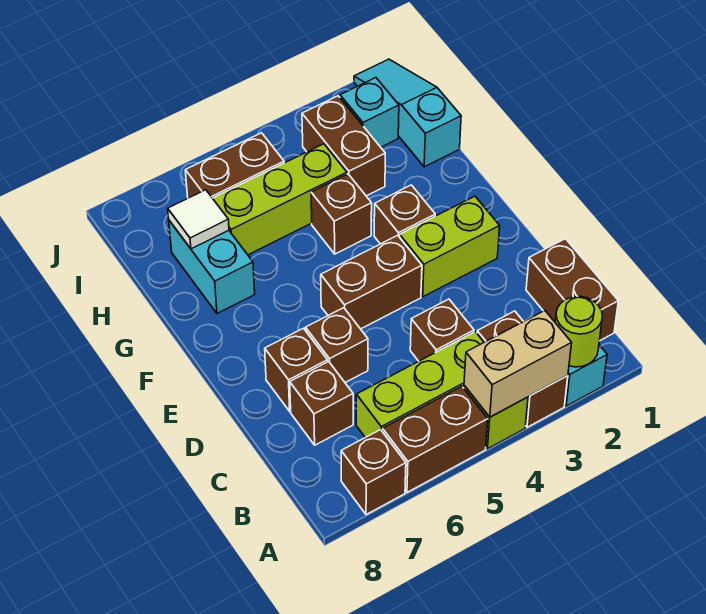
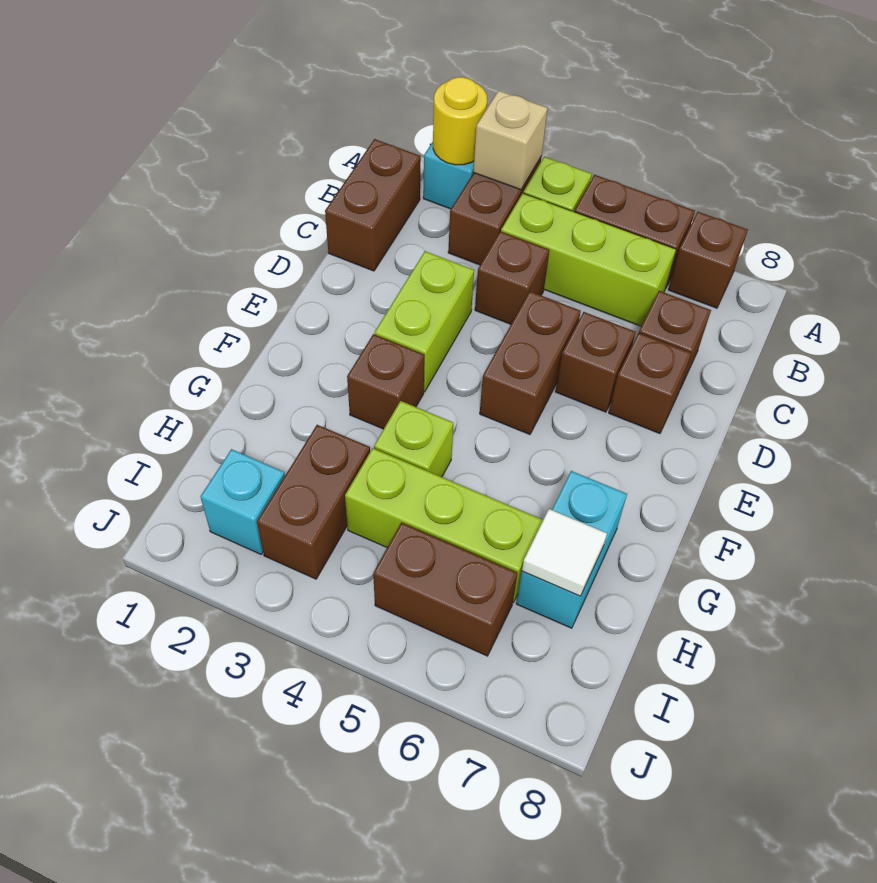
lime round brick A2 level 2 -> yellow round brick A2 level 2
tan brick A3:A4 level 2 -> tan brick A3 level 2
lime brick E2:E3 level 1 -> lime brick D3:E3 level 1
brown brick E4:E5 level 1 -> brown brick D5:E5 level 1
brown brick G4 level 1 -> lime brick G4 level 1
cyan slope H1:J1 level 1 top H -> none

